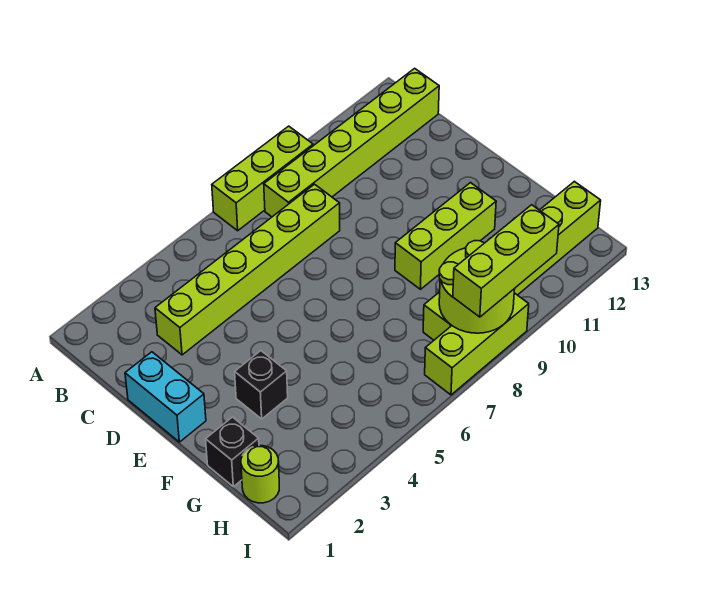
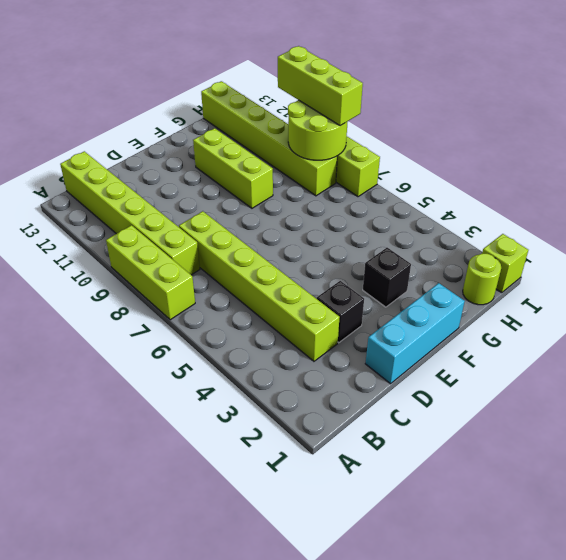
cyan brick D1:E1 level 1 -> cyan brick D1:F1 level 1
black brick G1 level 1 -> black brick D3 level 1
none -> lime brick I1 level 1

